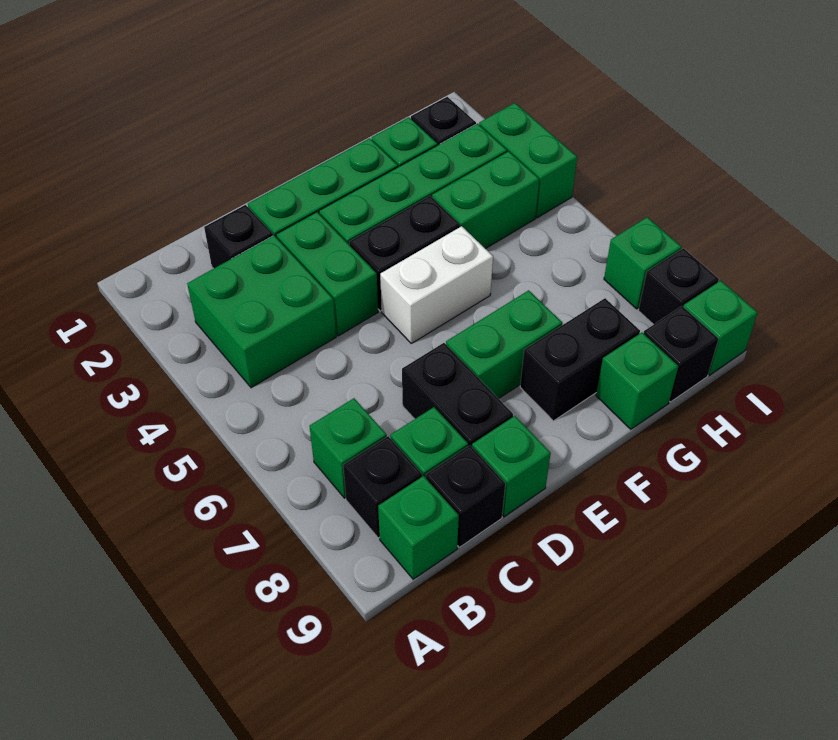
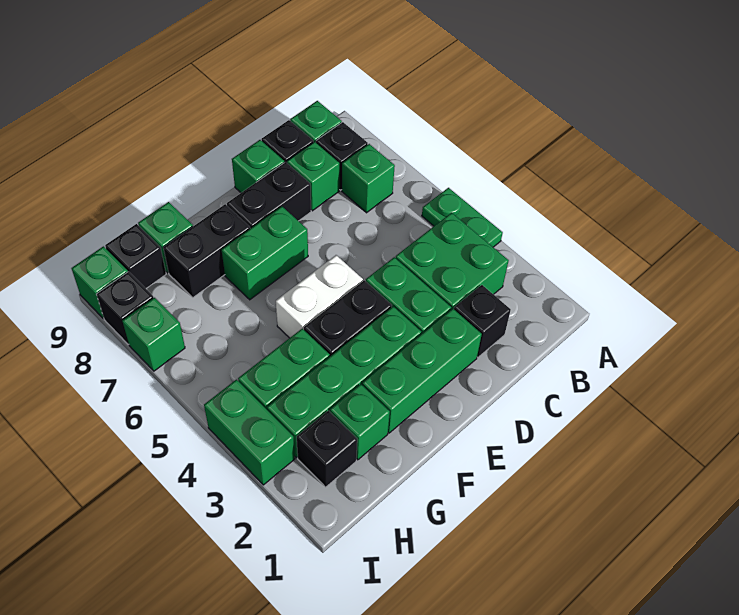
none -> green plate A4:A5 level 1
black brick D7:D8 level 1 -> black brick D8:E8 level 1

